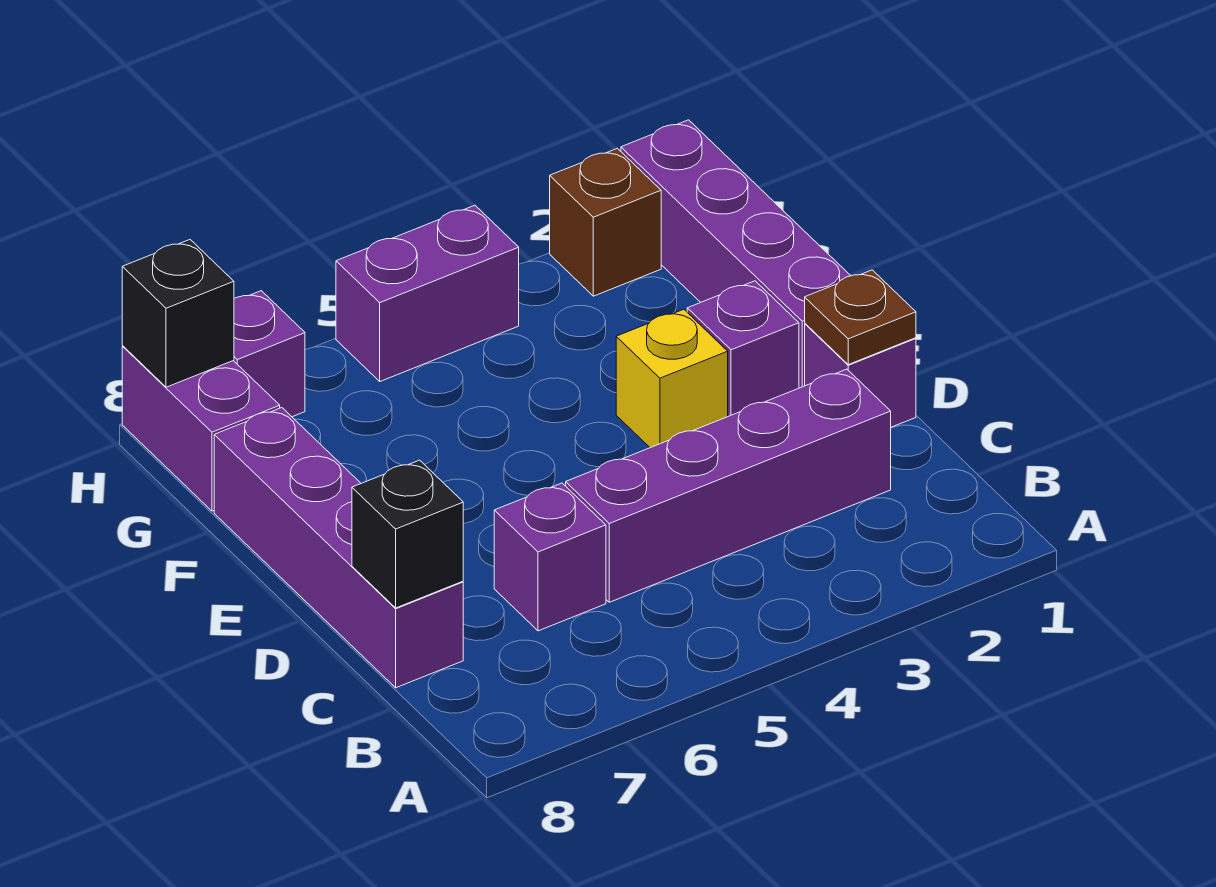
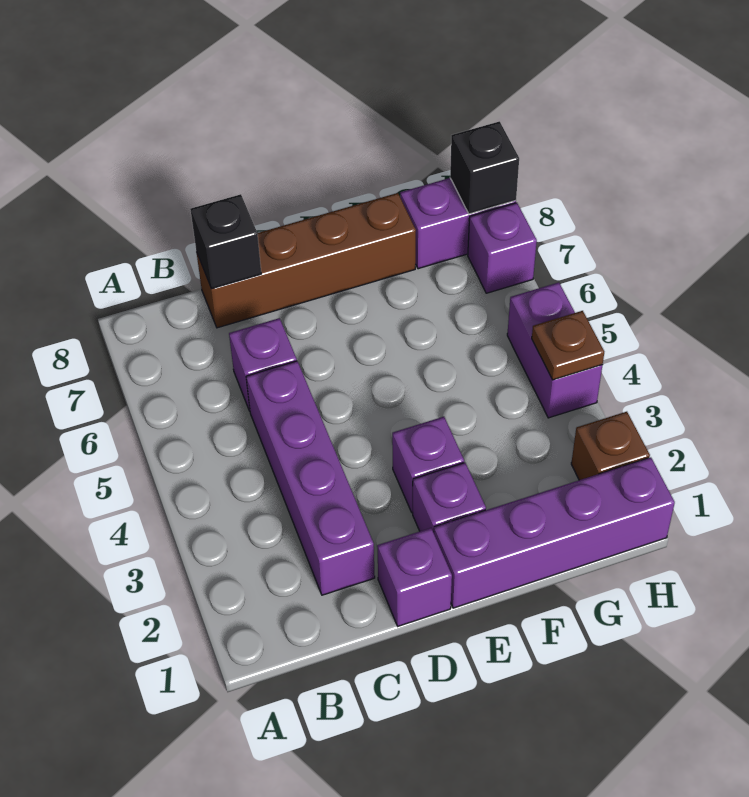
purple brick C8:F8 level 1 -> brown brick C8:F8 level 1
brown plate D1 level 2 -> brown plate H4 level 2
yellow brick E3 level 1 -> purple brick E3 level 1

